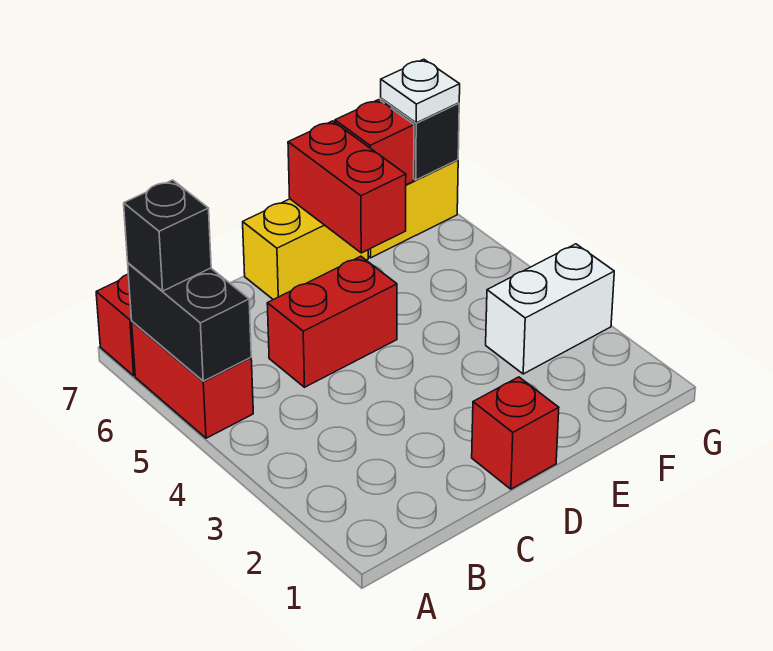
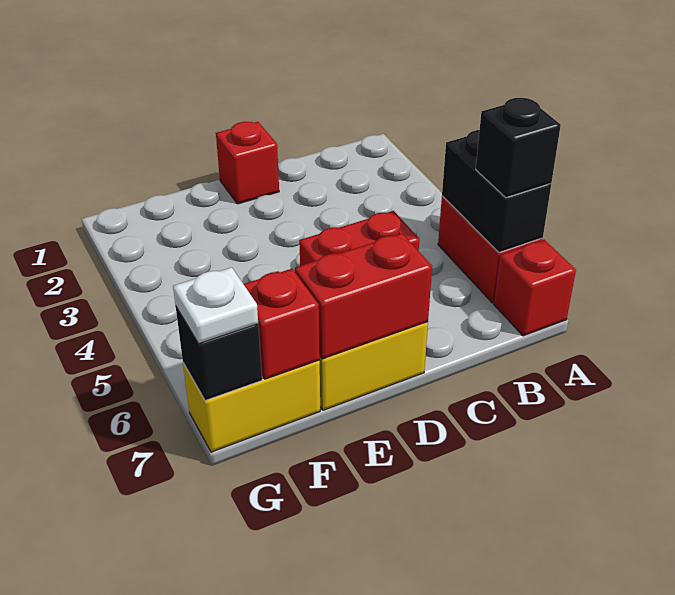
red brick E6:E7 level 2 -> red brick D7:E7 level 2
white brick F3:G3 level 1 -> none

